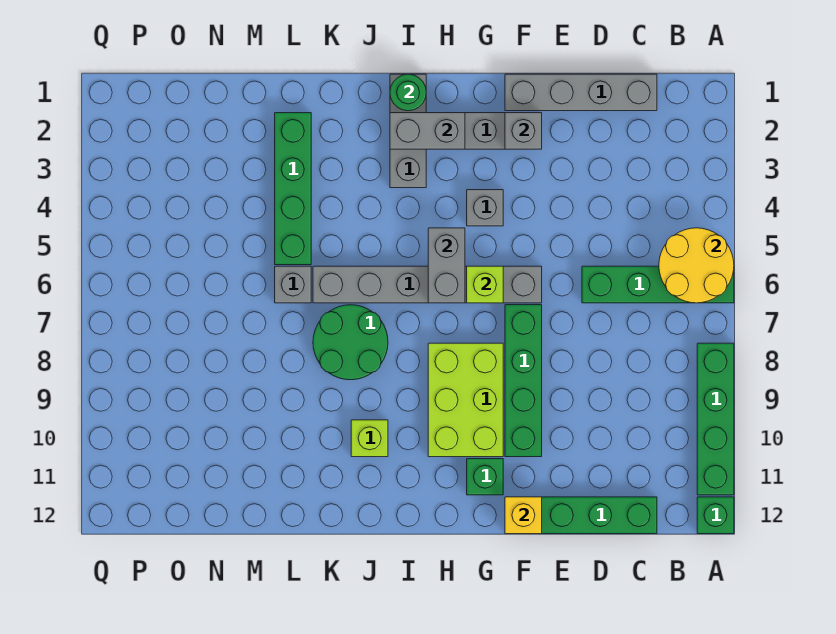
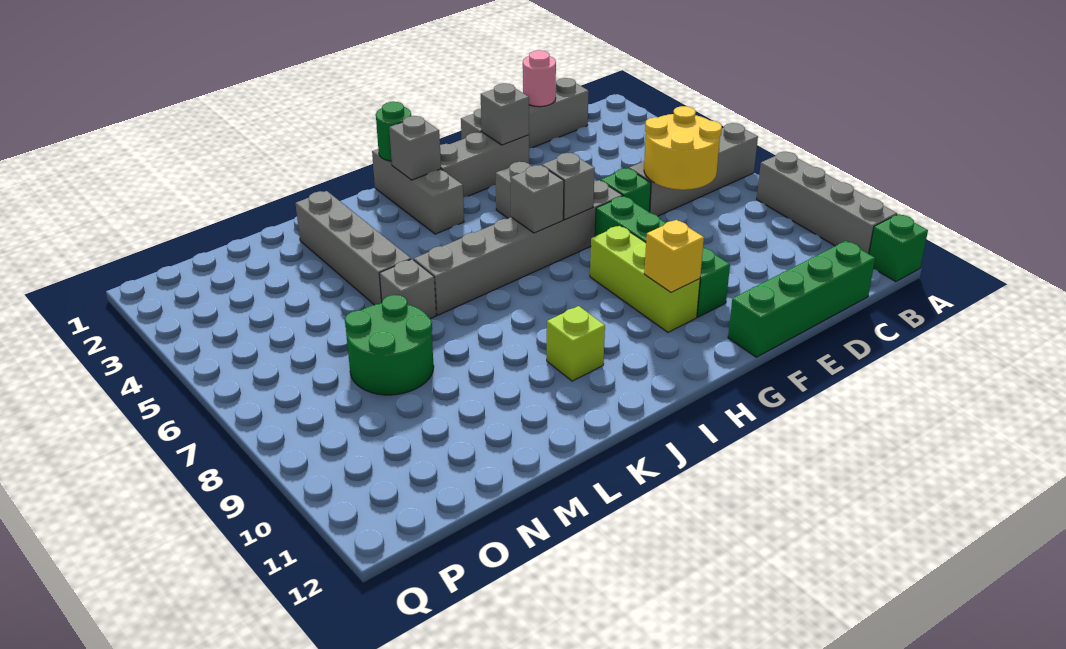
yellow round brick A5:B6 level 2 -> yellow round brick C6:D7 level 2
green brick A6:D6 level 1 -> grey brick A6:D6 level 1
green brick A8:A11 level 1 -> grey brick A8:A11 level 1
none -> pink round brick D1 level 2
yellow brick F12 level 2 -> yellow brick G10 level 2
lime brick G6 level 2 -> grey brick G6 level 2
lime brick G8:H10 level 1 -> lime brick G8:G10 level 1
green brick G11 level 1 -> green brick E6 level 1
grey brick H2:I2 level 2 -> grey brick I2 level 2
grey brick H5:H6 level 2 -> grey brick H6 level 2
green round brick J7:K8 level 1 -> green round brick M7:N8 level 1
green brick L2:L5 level 1 -> grey brick L2:L5 level 1

